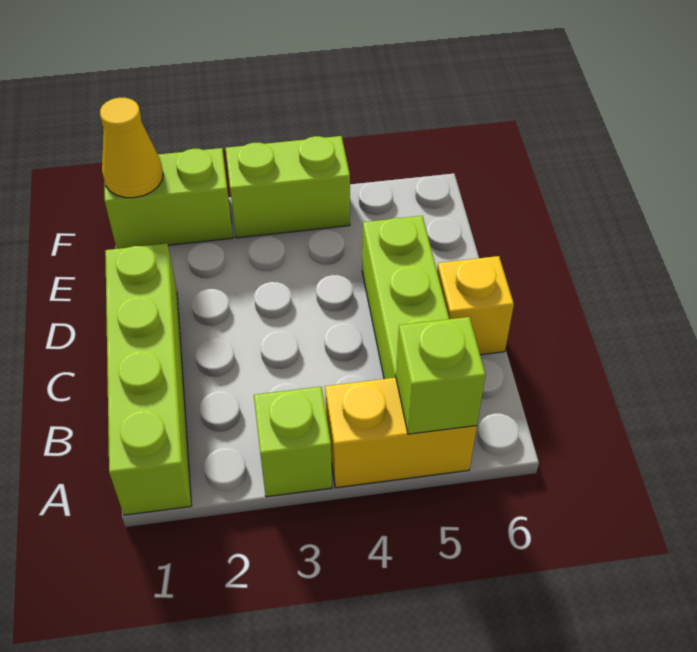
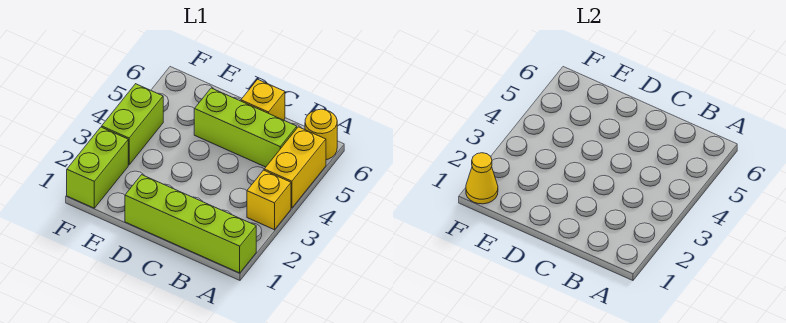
lime brick A3 level 1 -> yellow brick A3 level 1
lime brick A5 level 2 -> none
none -> yellow round brick A6 level 1

